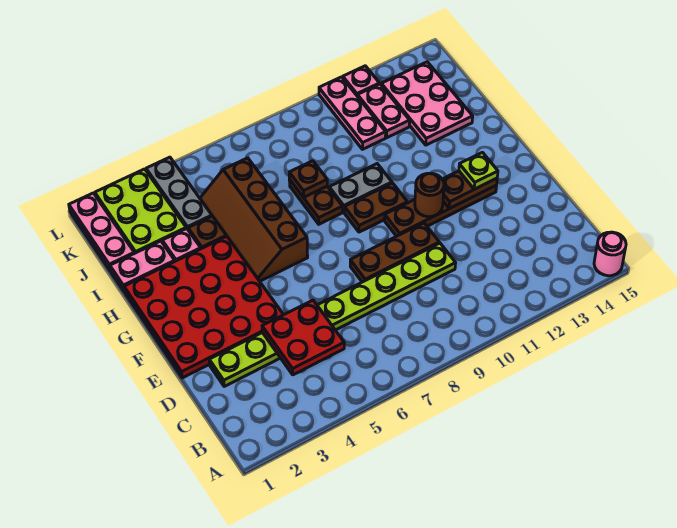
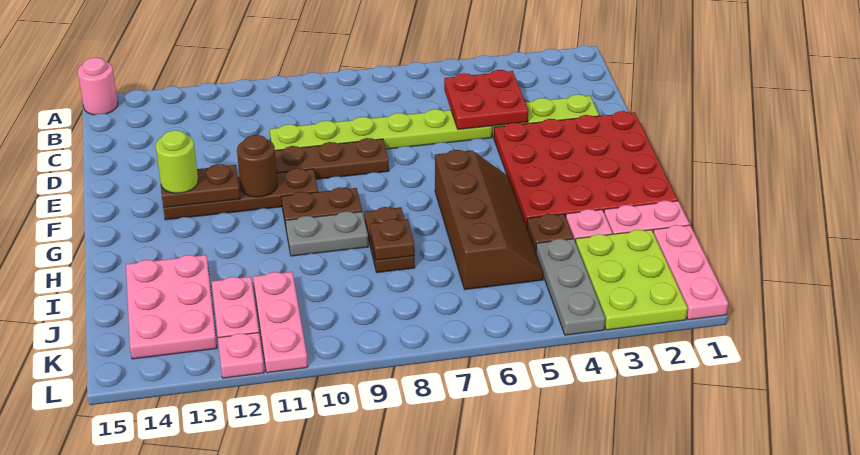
lime plate F13 level 3 -> lime round brick F13 level 3

